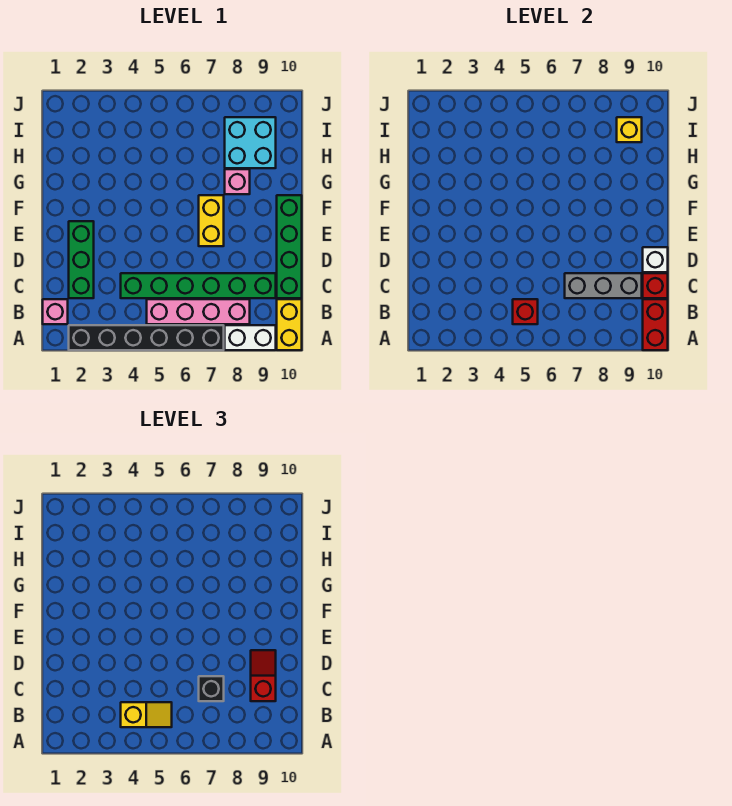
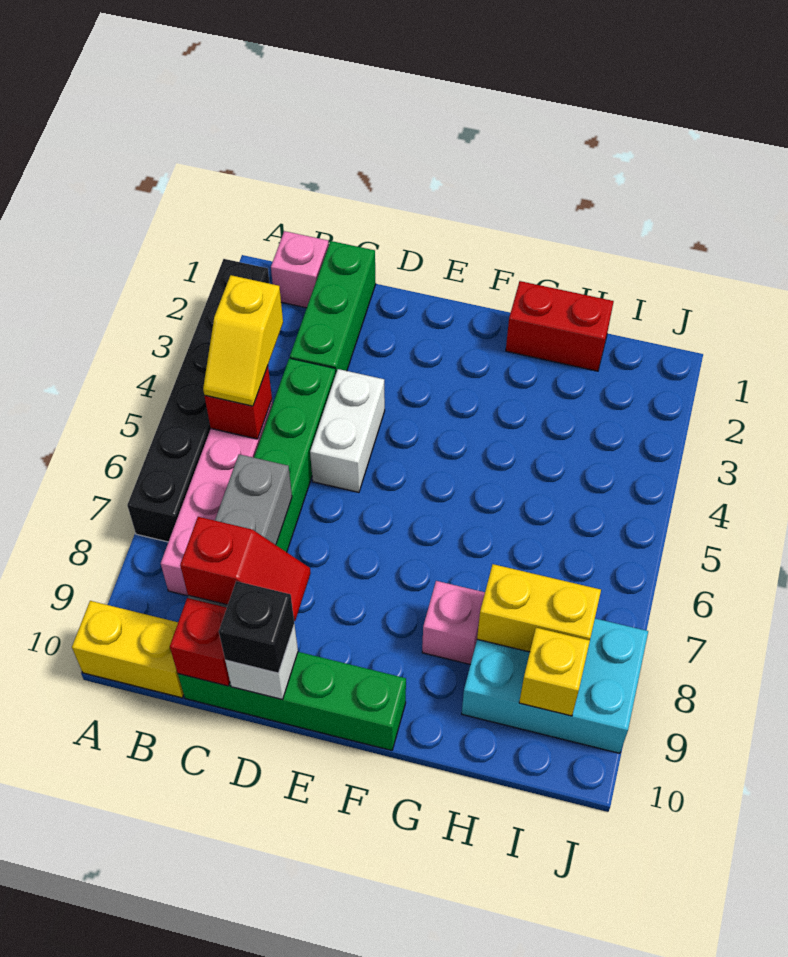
white brick A8:A9 level 1 -> white brick D4:D5 level 1
red brick A10:B10 level 2 -> red brick G1:H1 level 1
green brick C2:E2 level 1 -> green brick C1:C3 level 1
black brick C7 level 3 -> black brick D10 level 3
yellow brick E7:F7 level 1 -> yellow brick H8:I8 level 2
cyan brick H8:I9 level 1 -> cyan brick H8:J9 level 1

